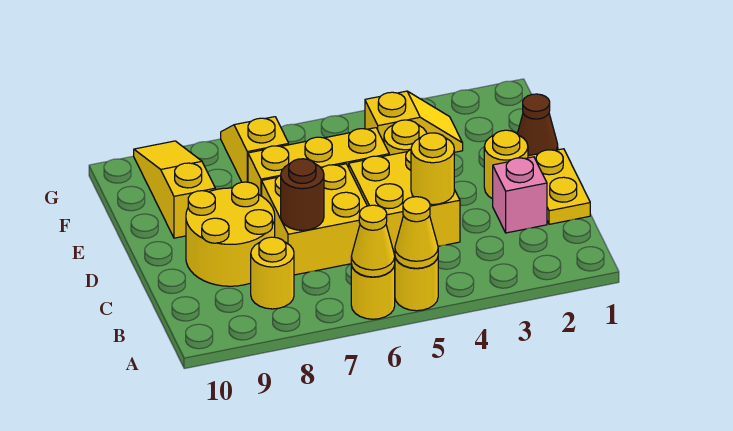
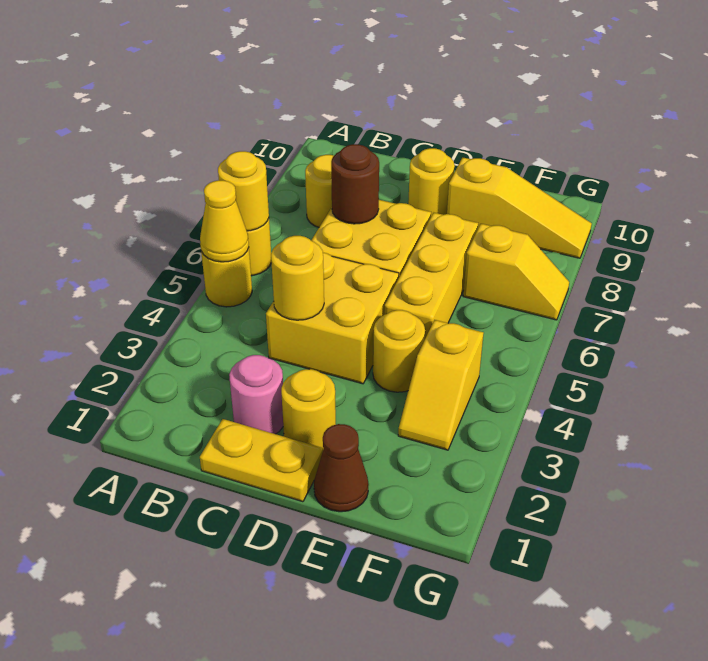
yellow cone A6 level 2 -> yellow round brick A6 level 2
pink brick C2 level 1 -> pink round brick C2 level 1
yellow round brick C8:D9 level 1 -> yellow round brick D9 level 1

